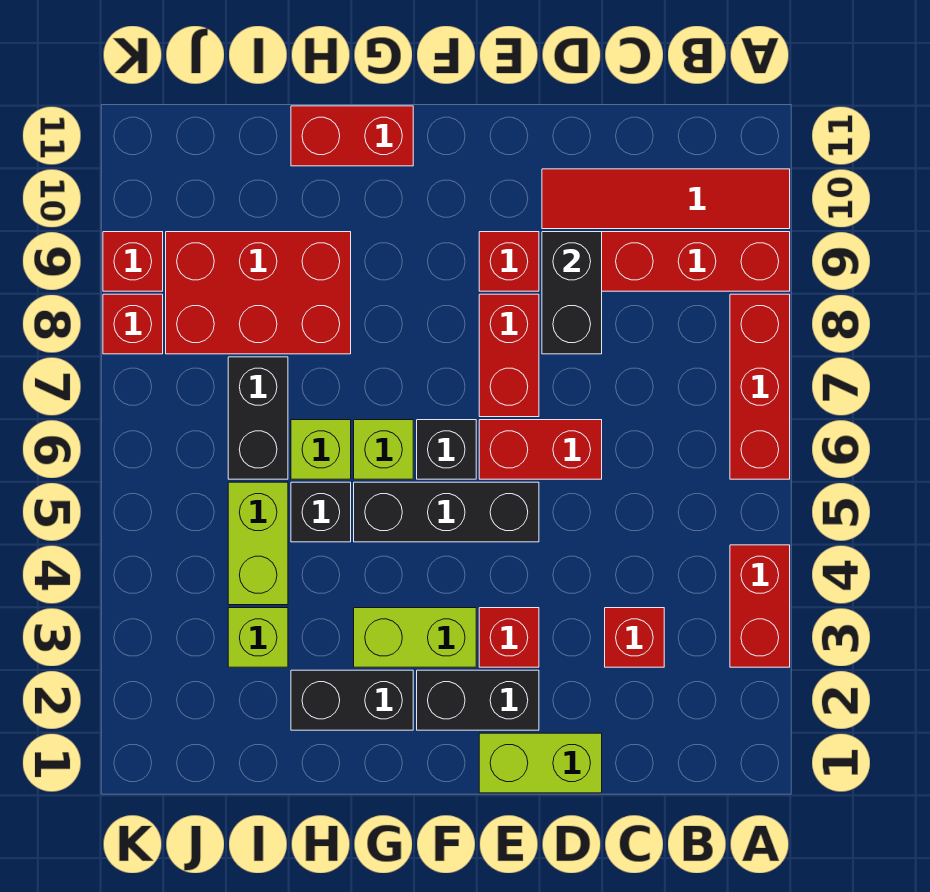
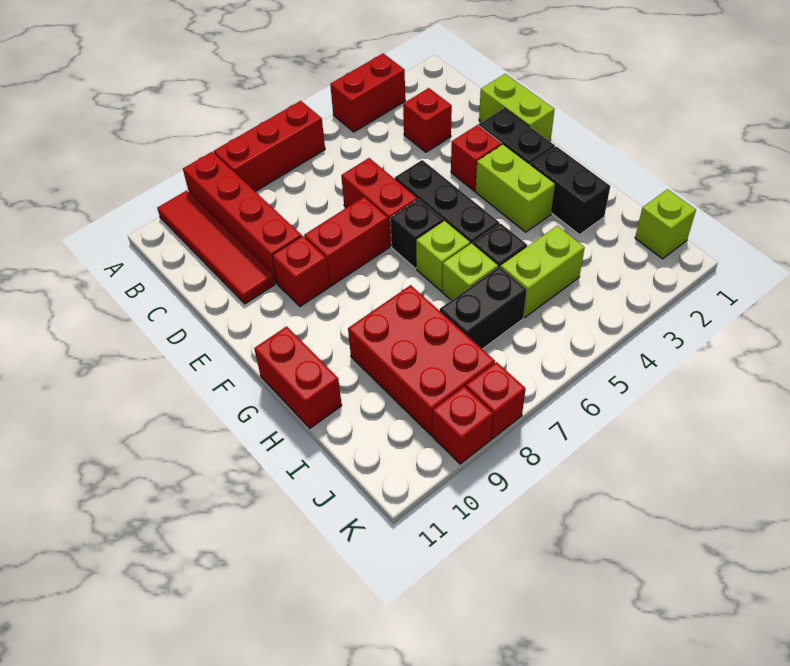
black brick D8:D9 level 2 -> none
lime brick I3 level 1 -> lime brick J1 level 1

